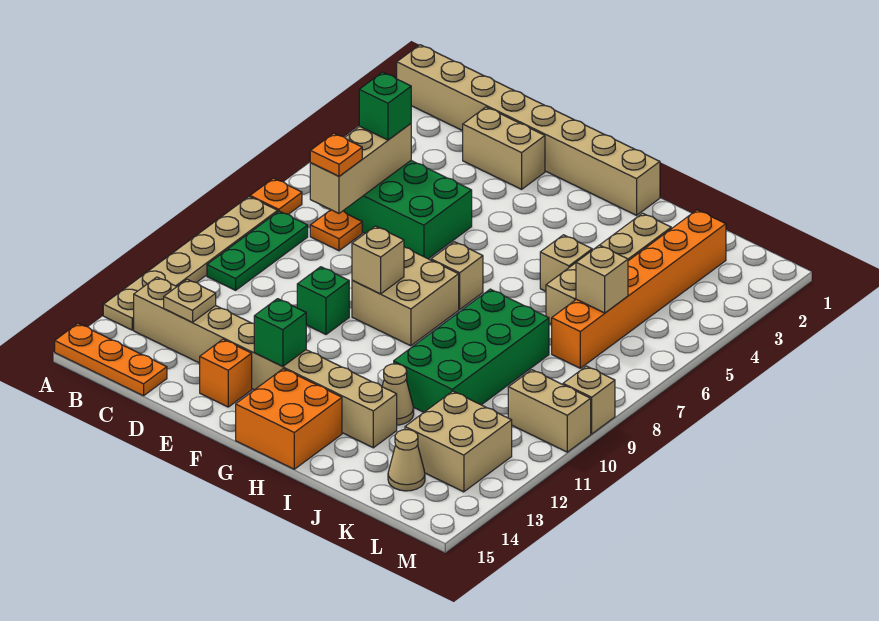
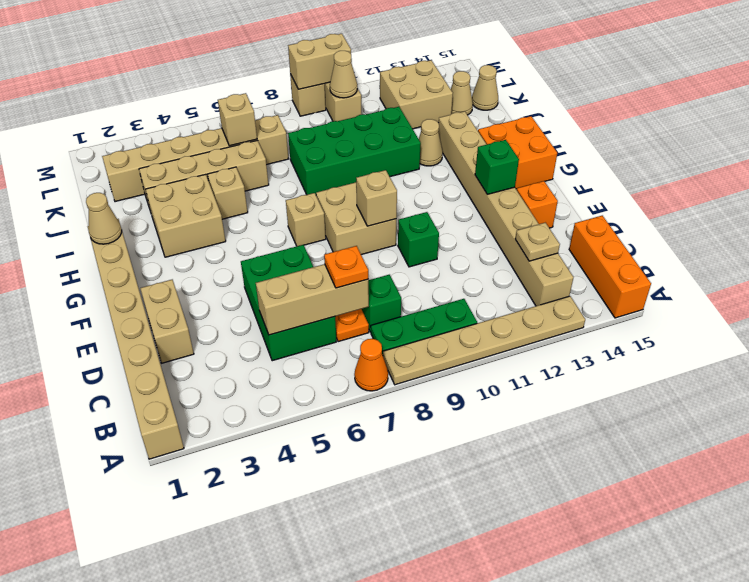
orange plate A7 level 1 -> orange cone A7 level 1
orange plate A15:C15 level 1 -> orange brick A15:C15 level 1
green brick C5 level 3 -> green brick C8 level 1
none -> tan cone H1 level 2
none -> tan brick H3:I4 level 1
orange brick K2:K7 level 1 -> tan brick K2:K7 level 1
none -> tan cone K15 level 1
none -> tan cone L10 level 2
none -> tan brick M9:M10 level 2

